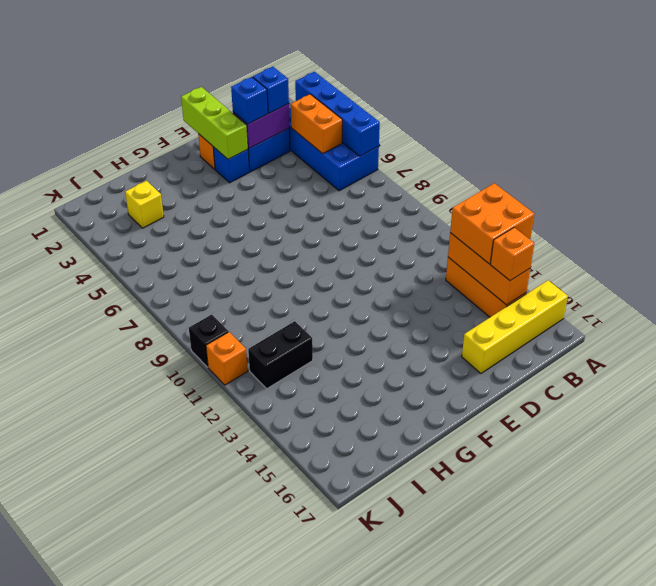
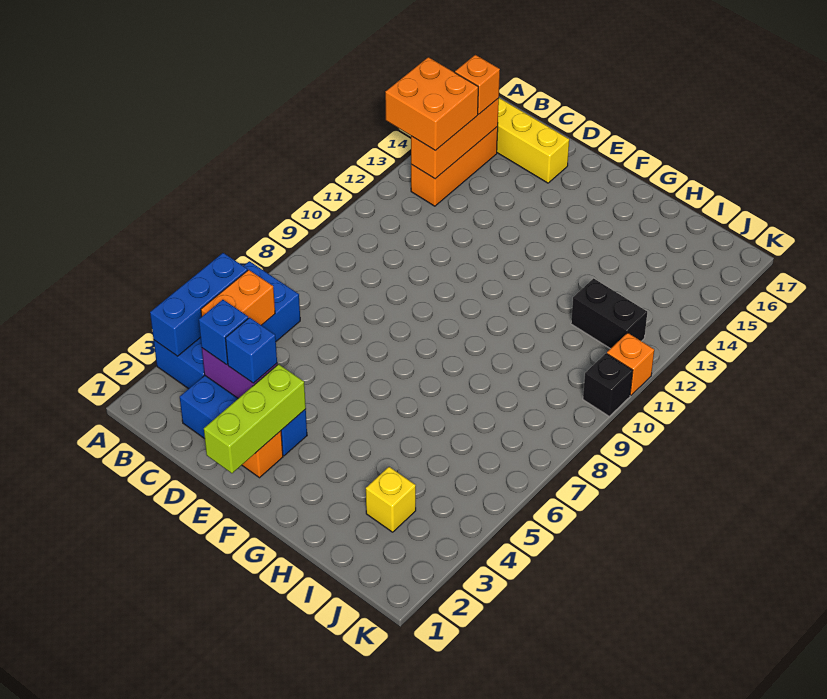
blue brick A3:A6 level 2 -> blue brick A3:A5 level 2

